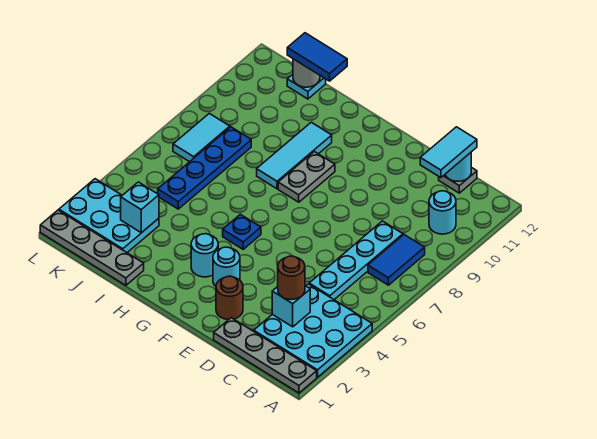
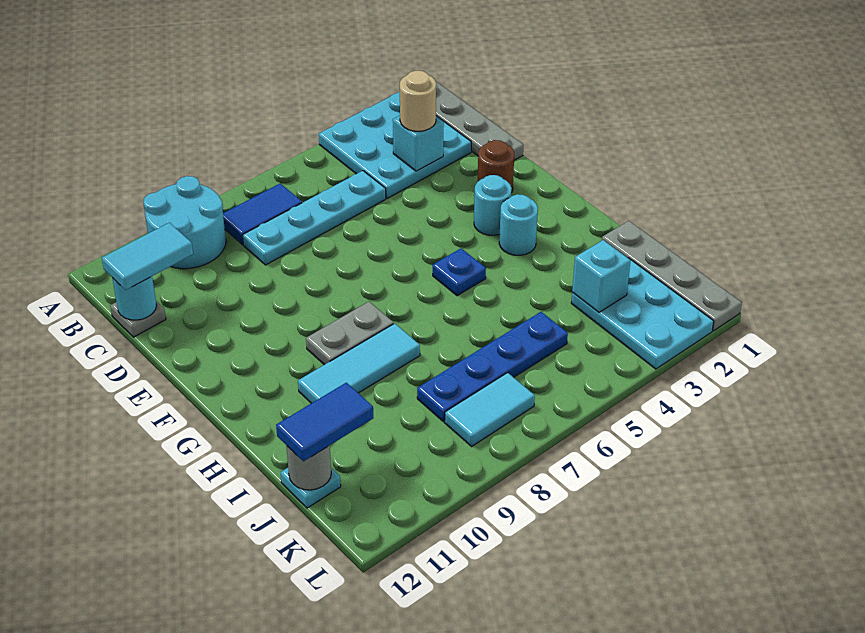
cyan round brick B10 level 1 -> cyan round brick A9:B10 level 1
brown round brick C3 level 3 -> tan round brick C3 level 3
blue tile I12:J12 level 3 -> blue tile J11:J12 level 3

